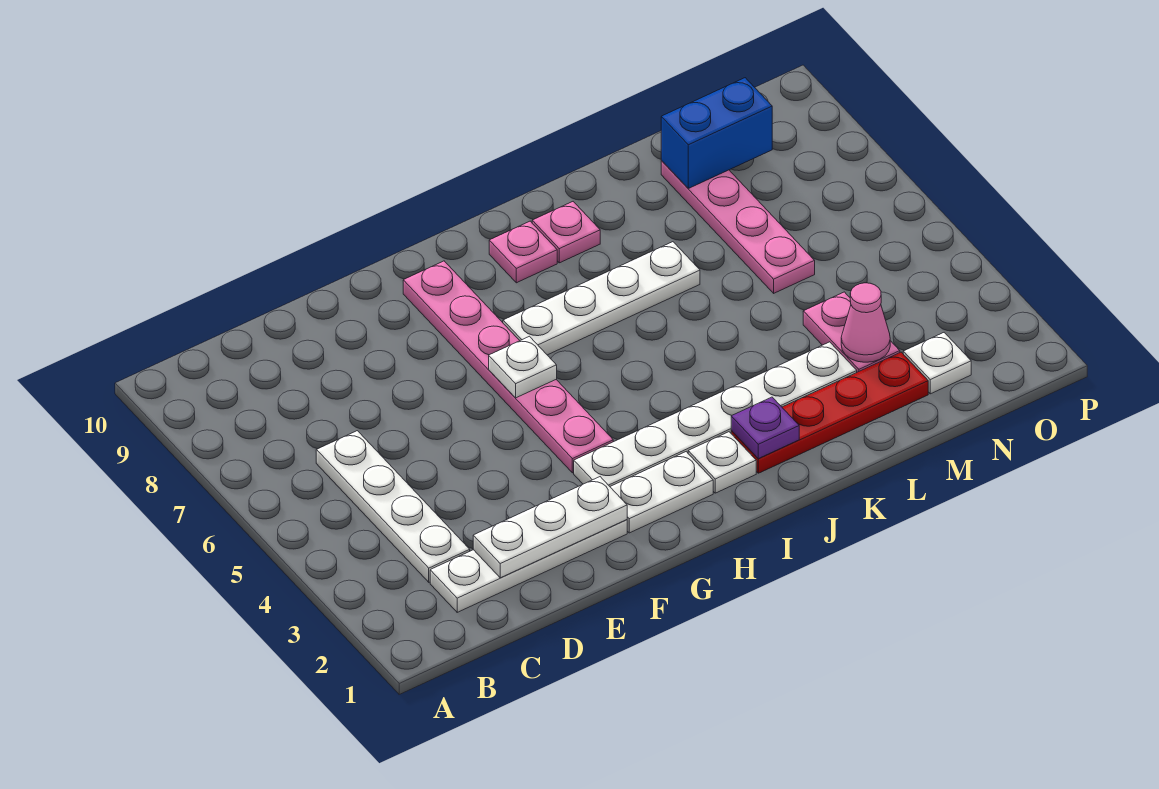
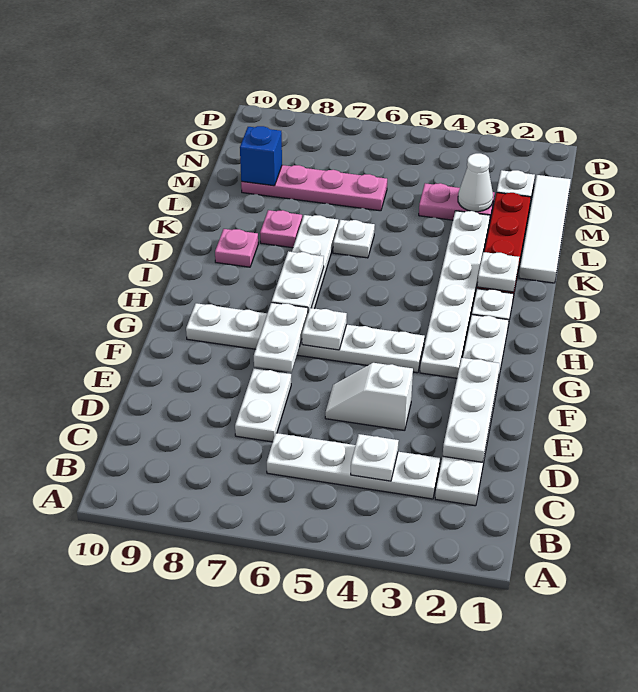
none -> white plate C4 level 2
none -> white plate D7:E7 level 1
none -> white slope E4:E5 level 1 top 4
none -> white plate F7:G7 level 2
pink plate G4:G9 level 1 -> white plate G4:G9 level 1
none -> white plate H7:I7 level 2
pink plate I9 level 1 -> pink plate K8 level 1
purple plate J2 level 2 -> white plate J2 level 2
none -> white tile K1:N1 level 1
none -> white plate K6 level 1
pink cone M3 level 2 -> white cone M3 level 2
blue brick M9:N9 level 2 -> blue brick M9 level 2

